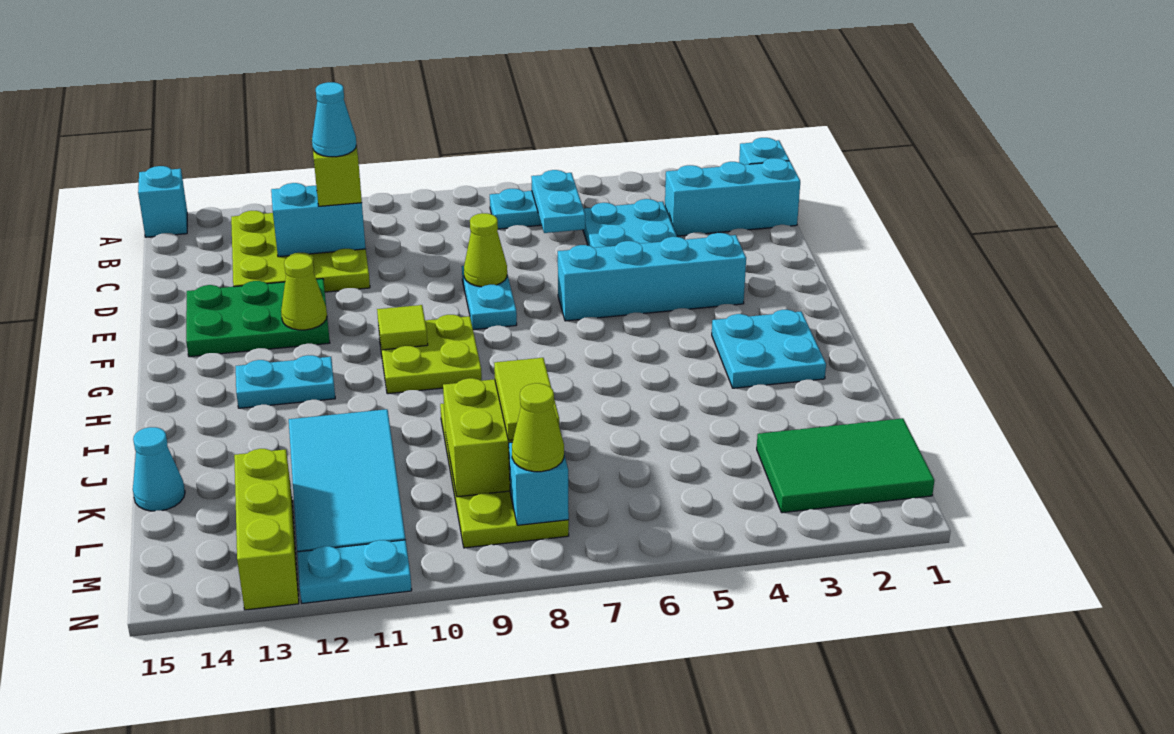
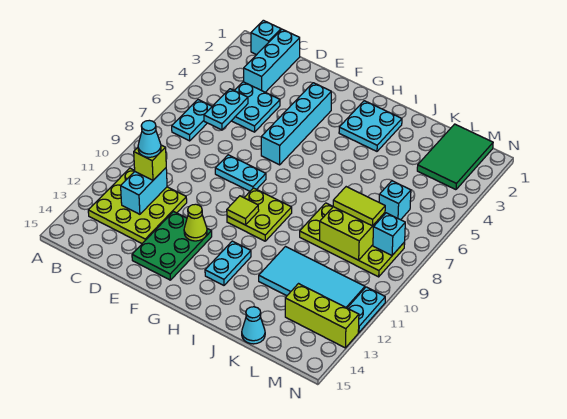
cyan brick A15 level 1 -> cyan brick L6 level 1
cyan plate B6:C6 level 2 -> cyan plate C5:C6 level 2
lime cone E8 level 2 -> none
lime cone M8 level 3 -> none

